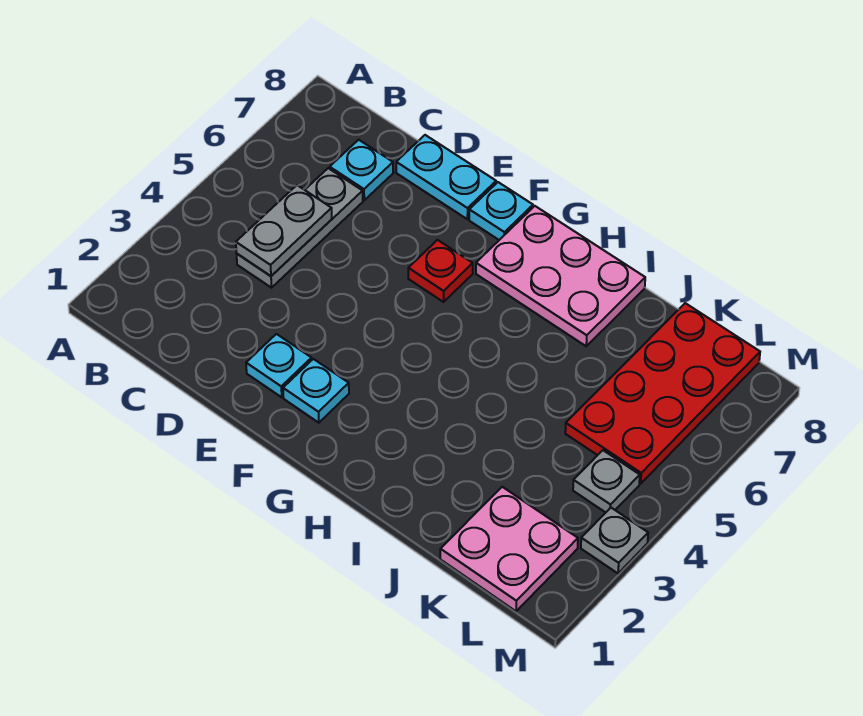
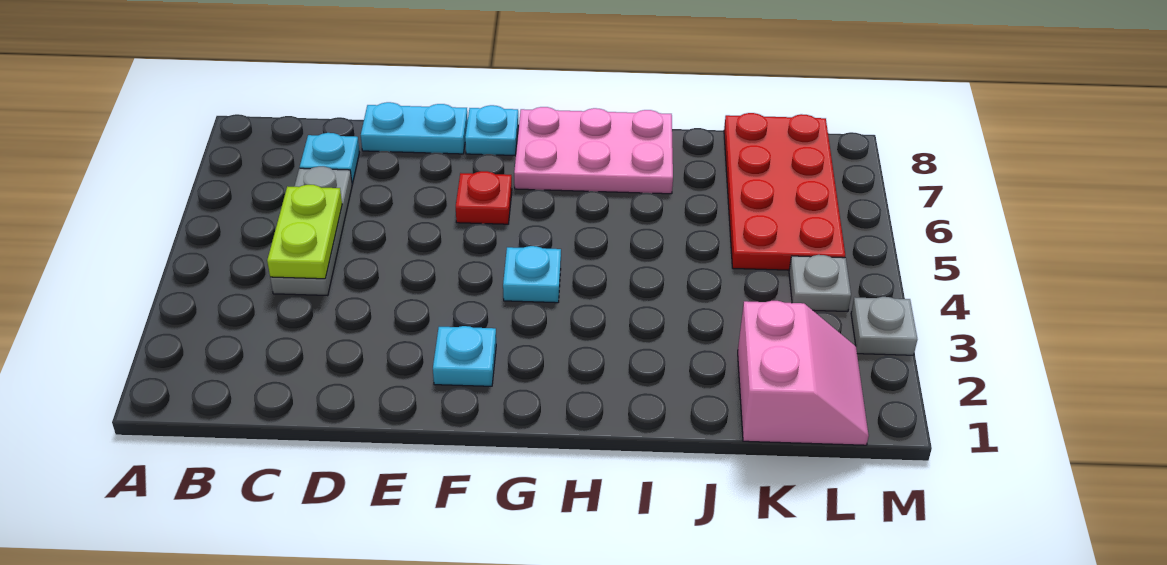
grey plate C4:C5 level 2 -> lime plate C4:C5 level 2
cyan plate E2 level 1 -> cyan plate G4 level 1
pink plate K1:L2 level 1 -> pink slope K1:L2 level 1 top K

